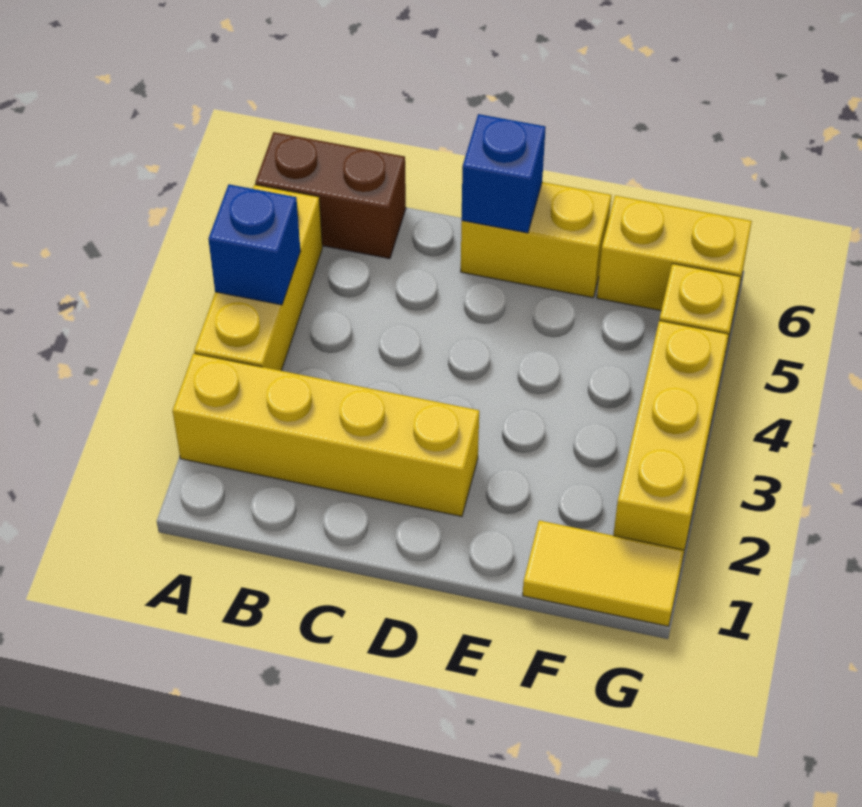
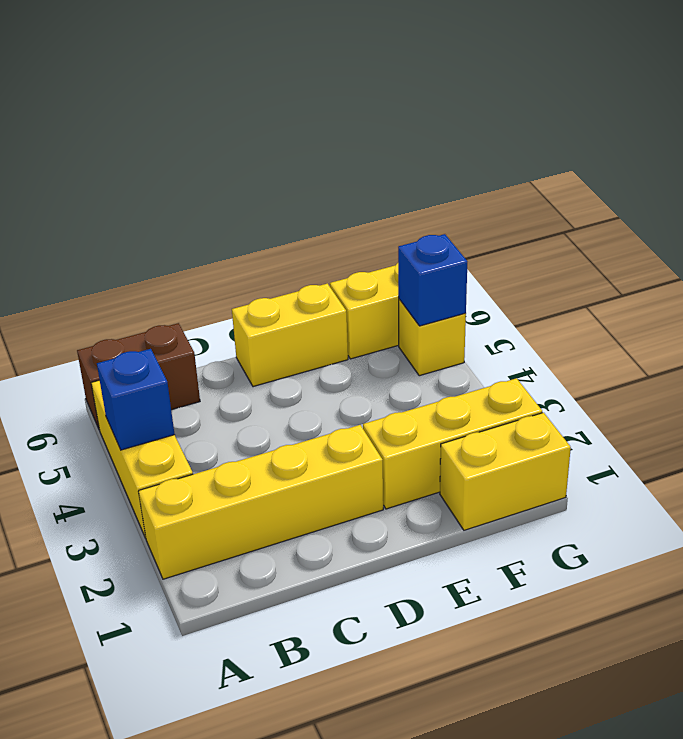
blue brick D6 level 2 -> blue brick G5 level 2
yellow tile F1:G1 level 1 -> yellow brick F1:G1 level 1
yellow brick G2:G4 level 1 -> yellow brick E2:G2 level 1

